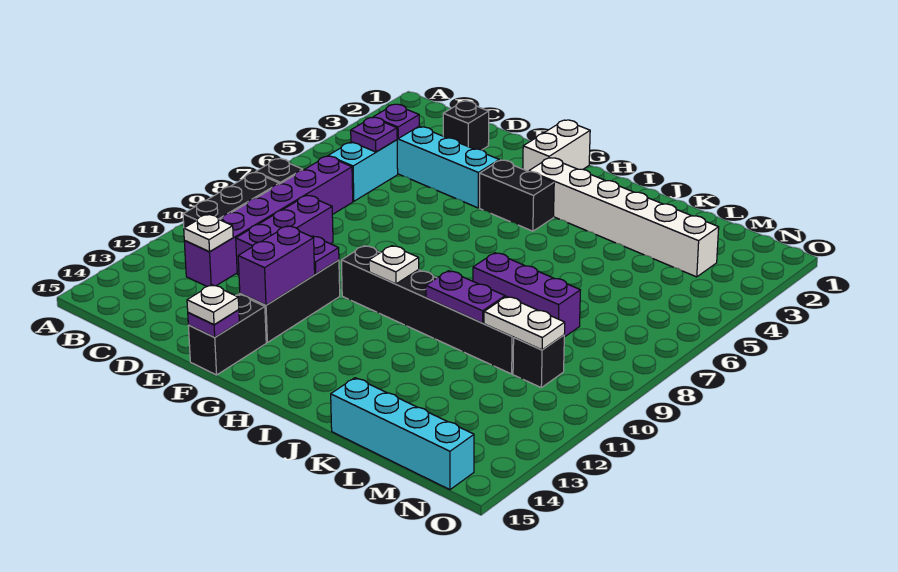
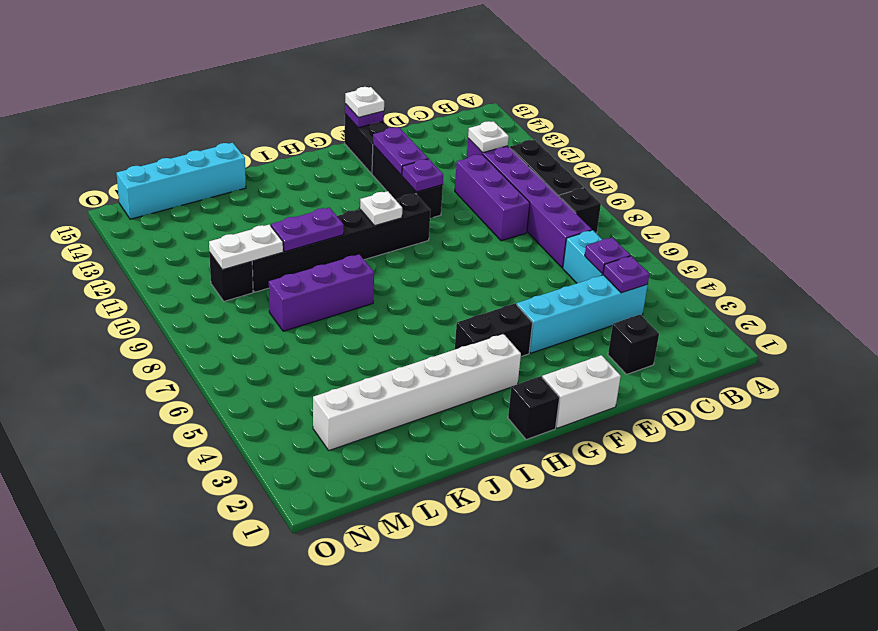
purple brick F12:F13 level 2 -> purple plate F12:F13 level 2
white brick G1:G2 level 1 -> white brick F1:G1 level 1
none -> black brick H1 level 1

